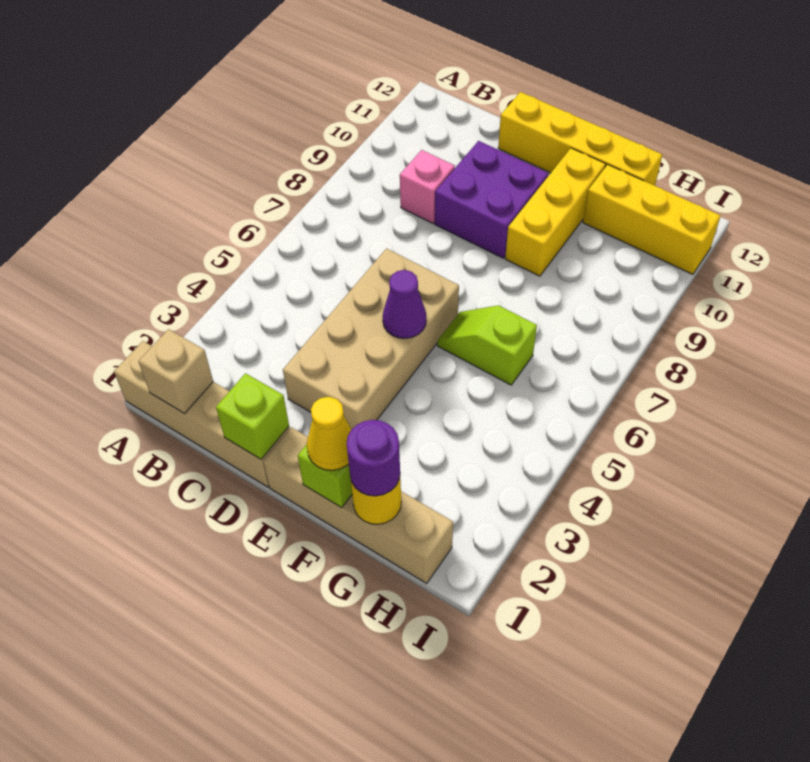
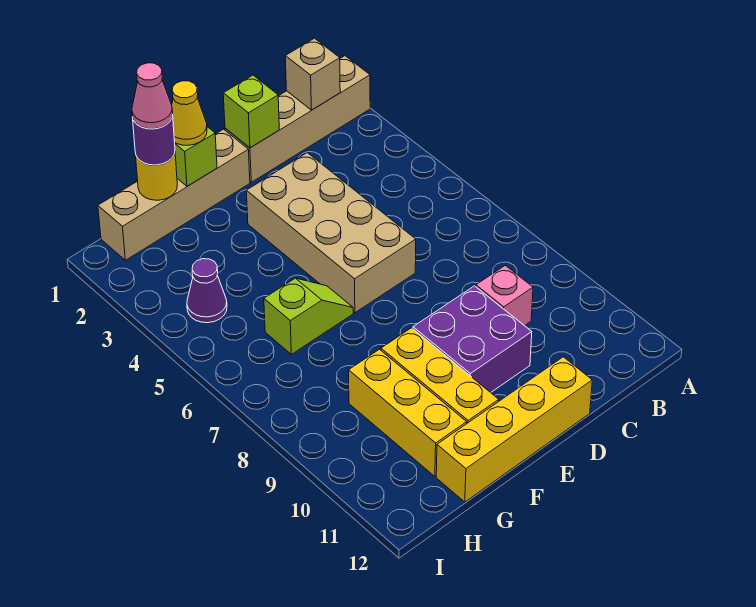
purple cone E5 level 2 -> purple cone H4 level 1
none -> pink cone G1 level 4
yellow brick G11:I11 level 1 -> yellow brick G9:G11 level 1

